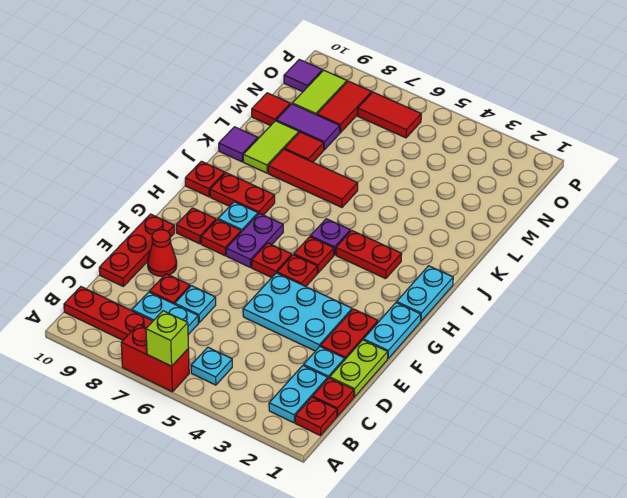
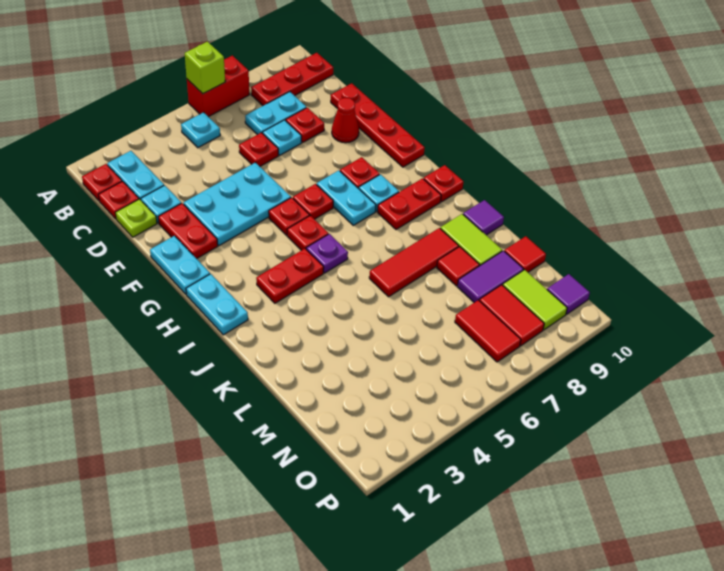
lime plate D1:E1 level 1 -> lime plate D1 level 1
red plate D10:F10 level 1 -> red plate D10:G10 level 1
purple plate G7:H7 level 1 -> cyan plate G7:H7 level 1
red plate G9 level 1 -> red plate D6 level 1
red tile O6:O7 level 1 -> red tile N7:O7 level 1

